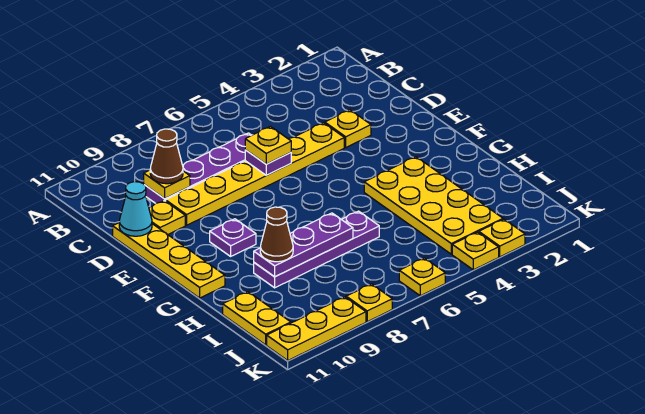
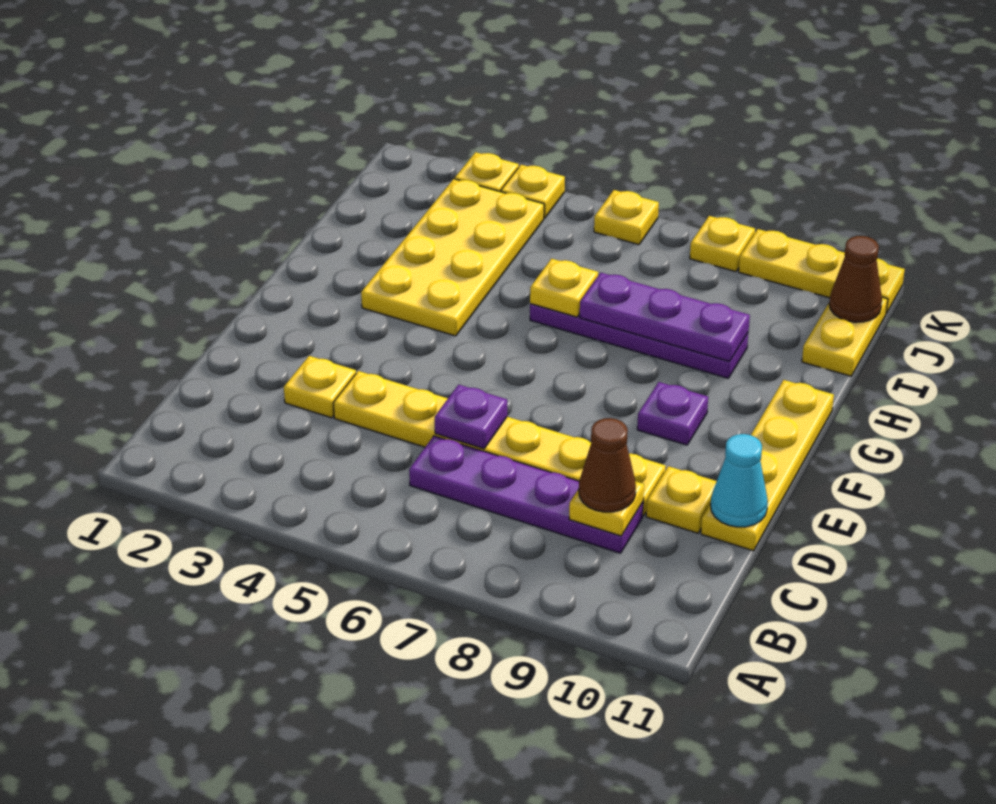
yellow plate D6 level 3 -> yellow plate H6 level 2
brown cone H9 level 3 -> brown cone J11 level 2

